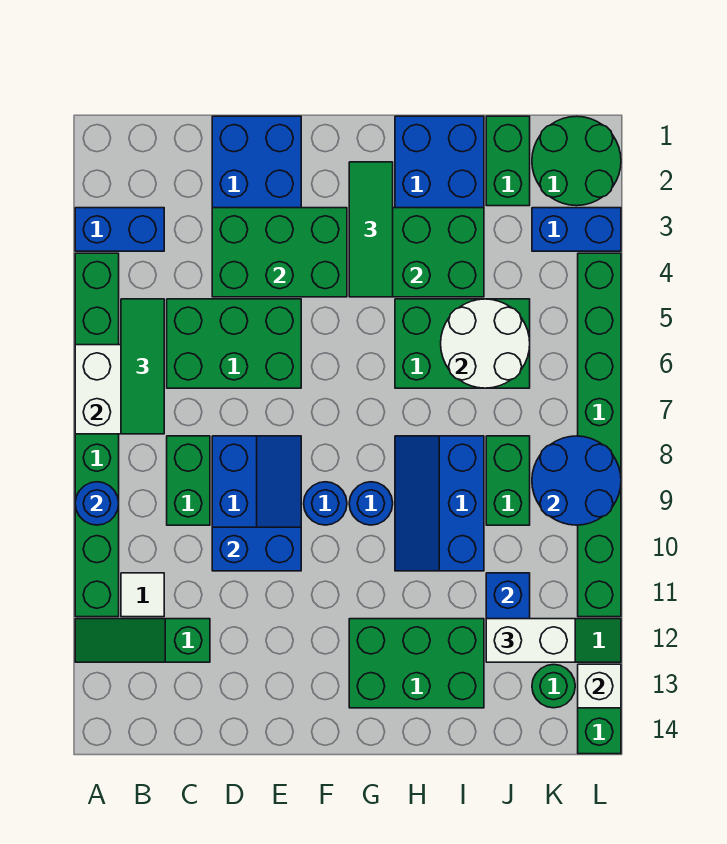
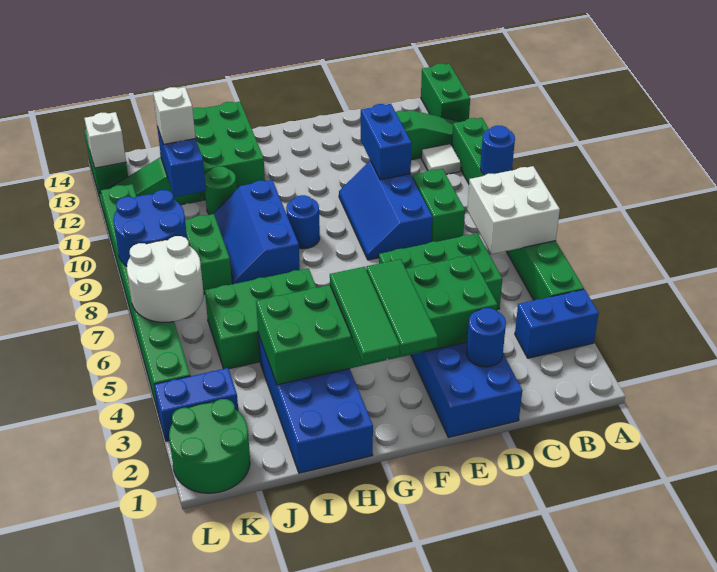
green tile B5:B7 level 3 -> green tile F2:F4 level 3
blue brick D10:E10 level 2 -> blue brick D10:D11 level 2
blue round brick F9 level 1 -> blue round brick D2 level 2
green brick G12:I13 level 1 -> green brick H12:I14 level 1
blue slope H8:I10 level 1 top I -> blue slope H8:I10 level 1 top H
white round brick I5:J6 level 2 -> white round brick K6:L7 level 2
green brick J1:J2 level 1 -> green brick A13:A14 level 1
white brick J12:K12 level 3 -> white brick J12 level 3
green round brick K13 level 1 -> green round brick I11 level 1

